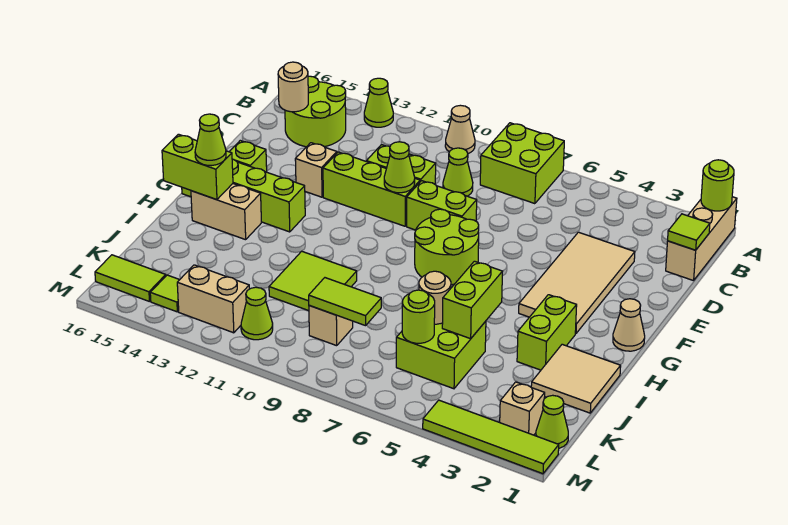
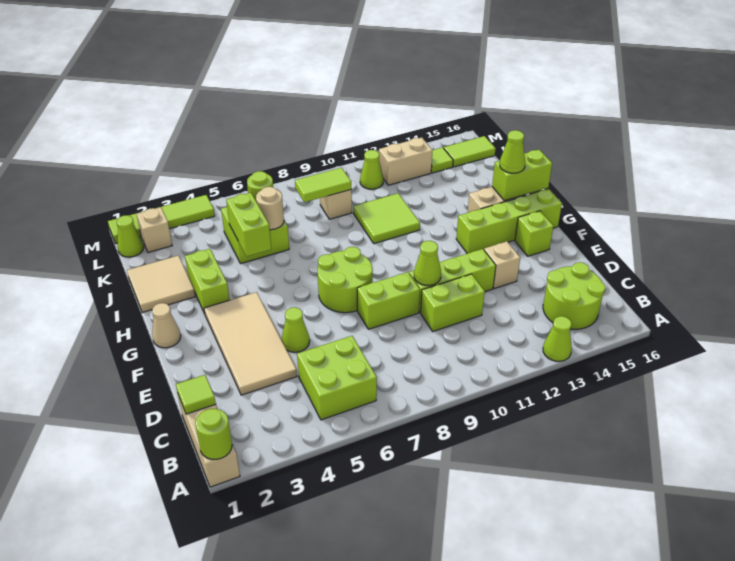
lime brick A7:B8 level 1 -> lime brick B5:C6 level 1
tan cone A10 level 1 -> none
lime cone C9 level 1 -> lime cone E5 level 1
tan round brick C15 level 2 -> none

